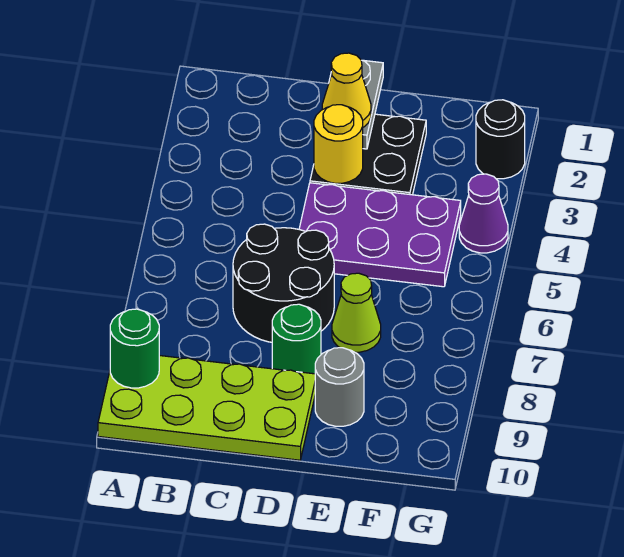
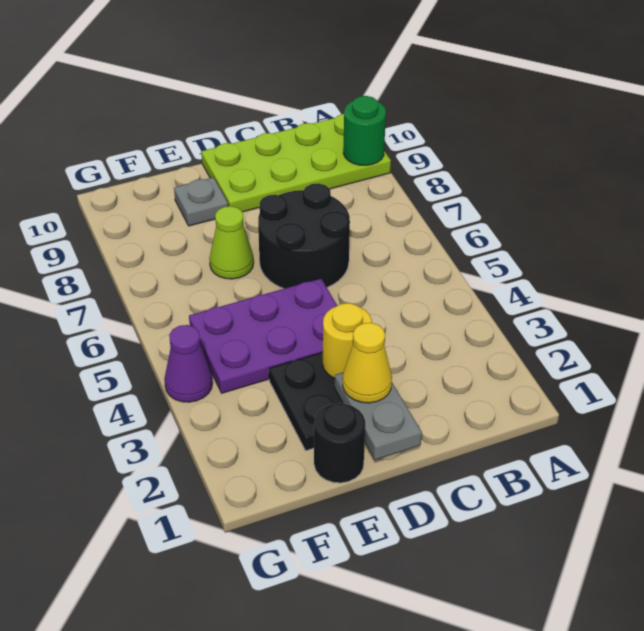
green round brick D8 level 1 -> none
grey round brick E9 level 1 -> grey plate E9 level 1
black round brick G2 level 1 -> black round brick E1 level 1

